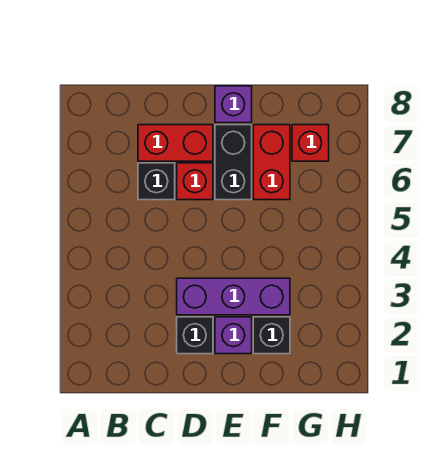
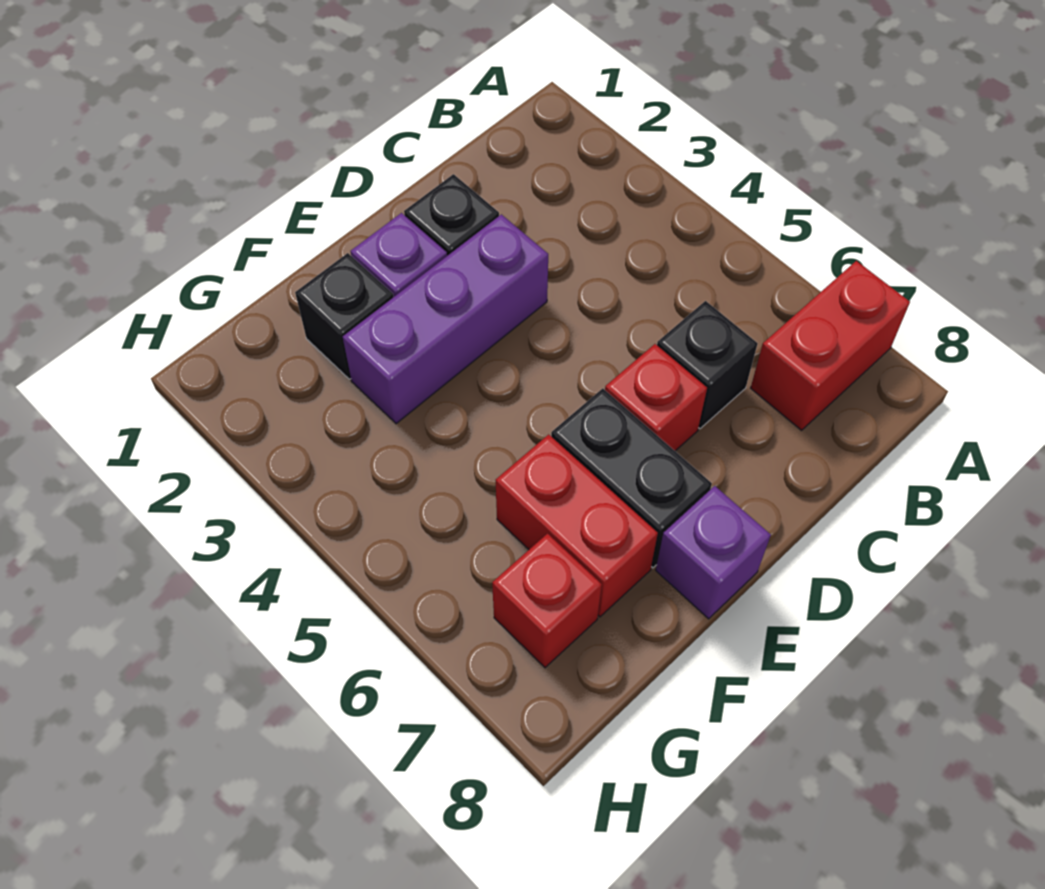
red brick C7:D7 level 1 -> red brick A7:B7 level 1

